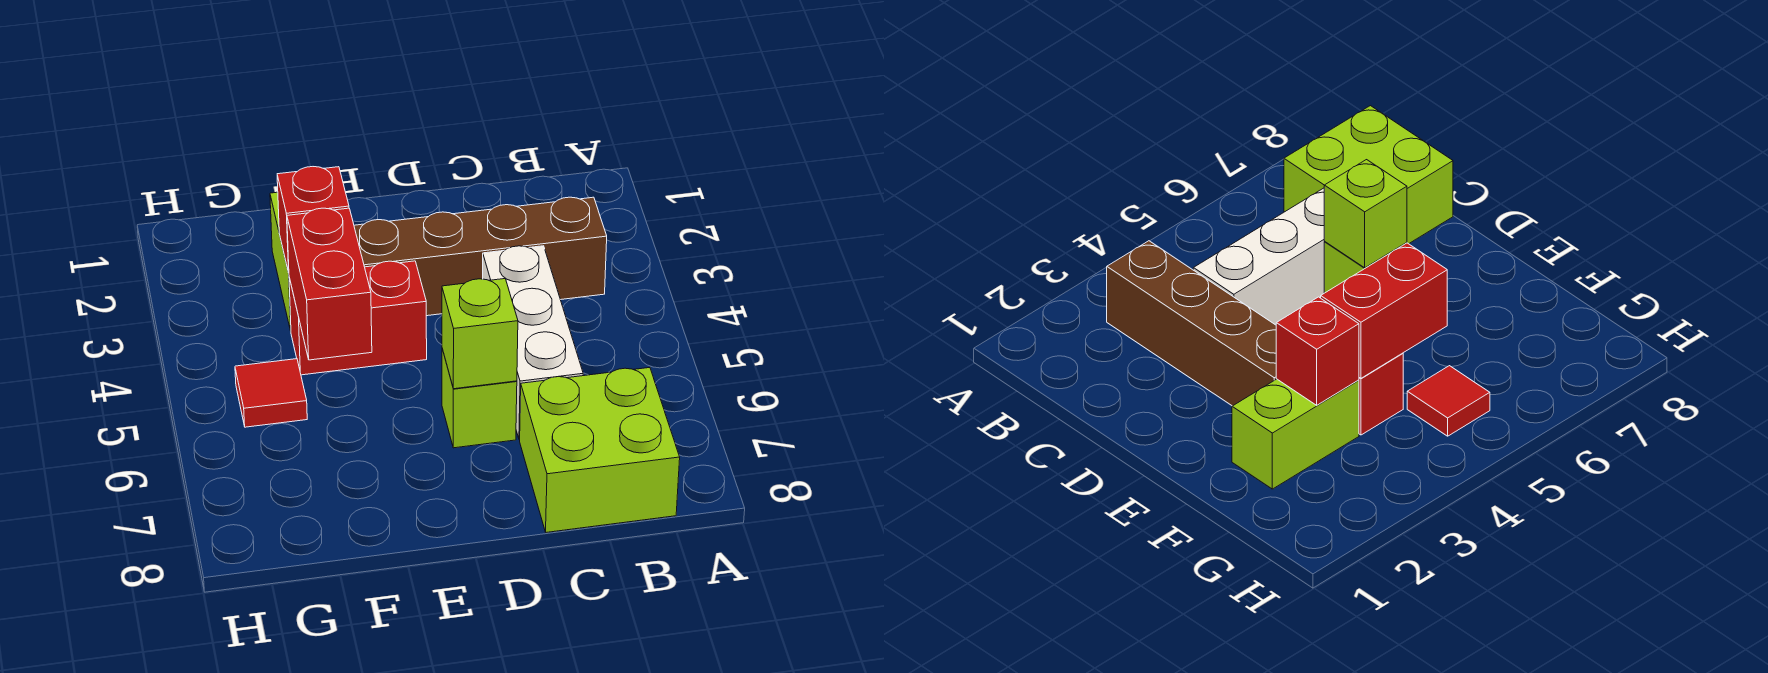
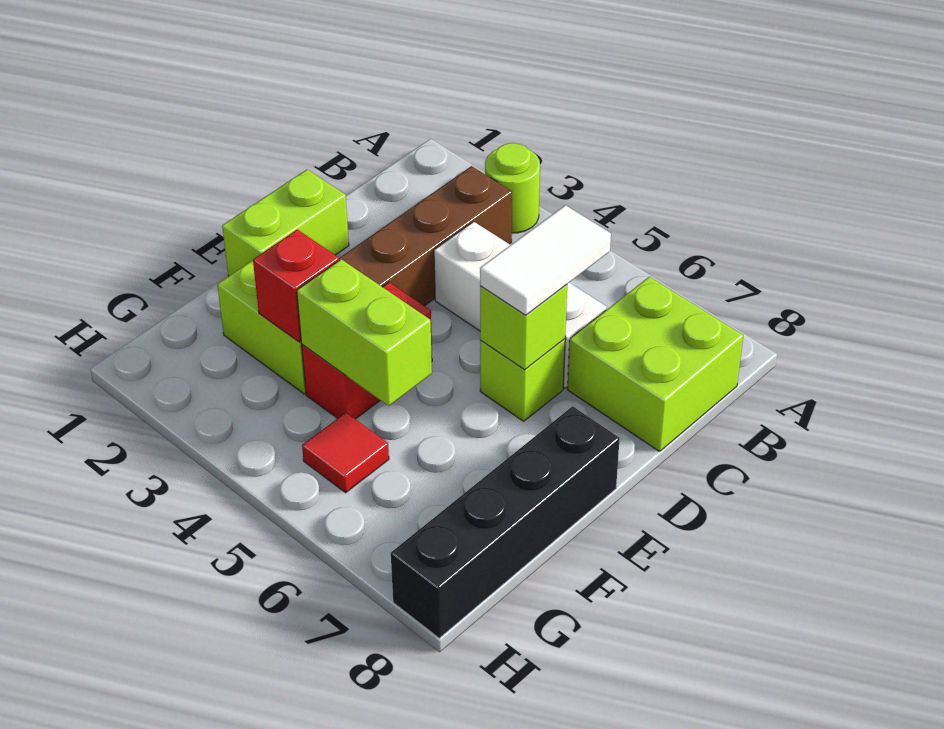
none -> lime round brick A3 level 1
none -> white tile C6:D6 level 3
none -> lime brick D1:E1 level 1
none -> black brick E8:H8 level 1
red brick F4:F5 level 2 -> lime brick F4:F5 level 2

